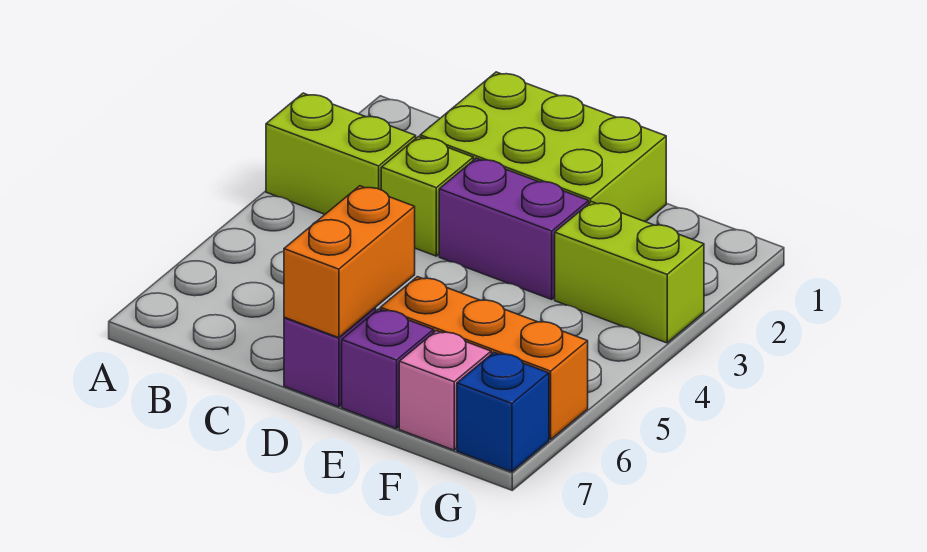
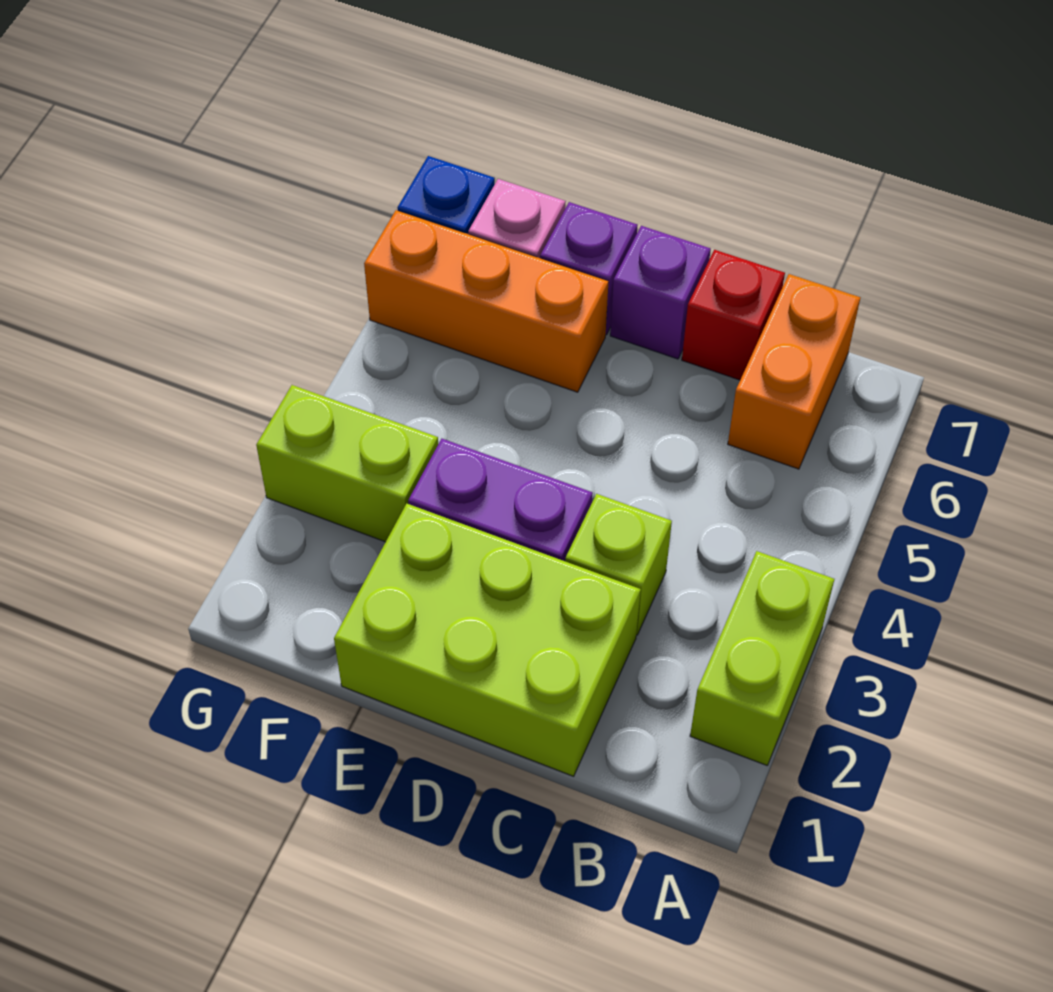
lime brick A3:B3 level 1 -> lime brick A2:A3 level 1
none -> red brick C7 level 1
orange brick D6:D7 level 2 -> orange brick B6:B7 level 1

